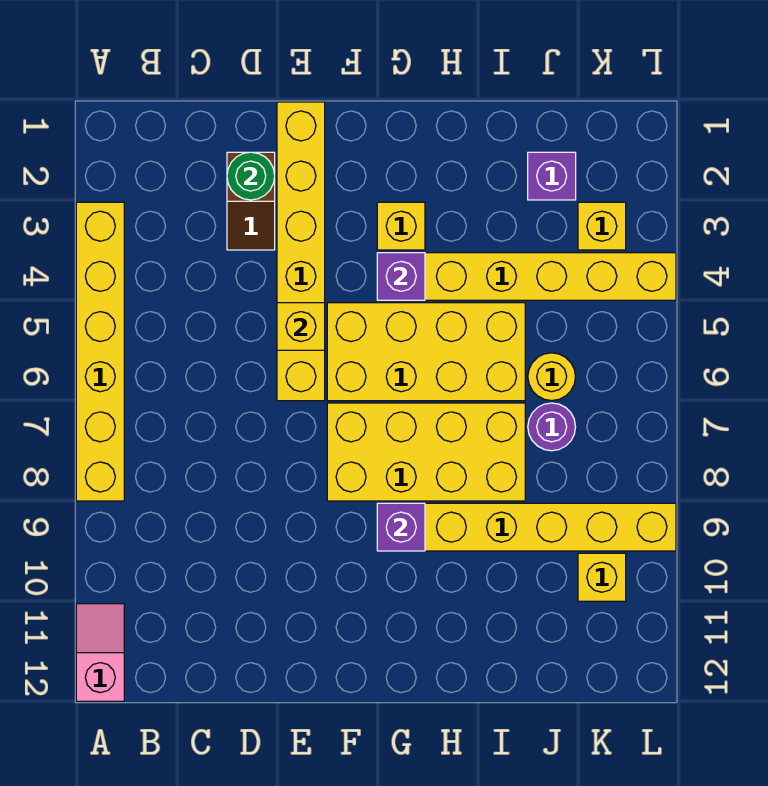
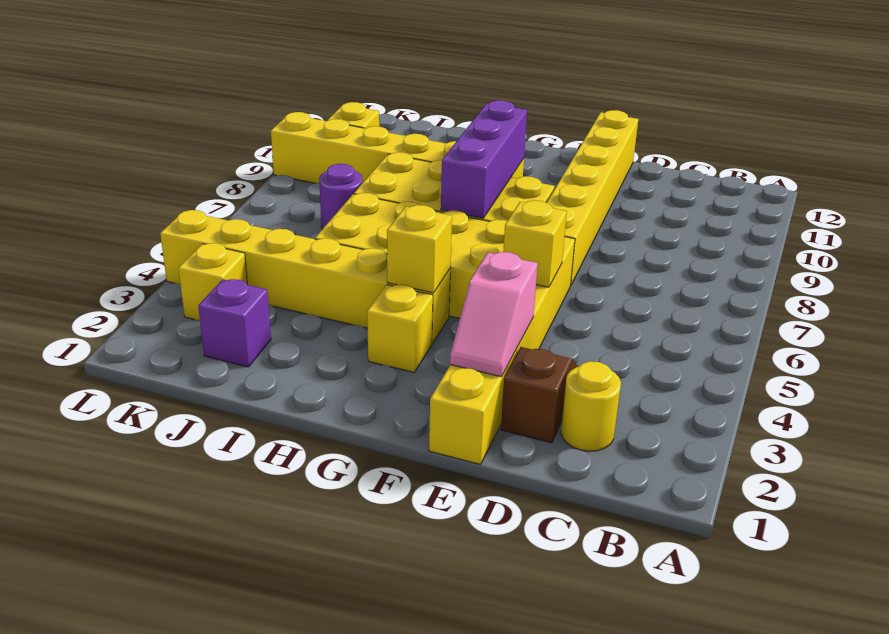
yellow brick A3:A8 level 1 -> yellow brick E7:E12 level 1
pink slope A11:A12 level 1 top 12 -> pink slope E2:E3 level 2 top 3
green round brick D2 level 2 -> none
purple brick G4 level 2 -> yellow brick G4 level 2
purple brick G9 level 2 -> purple brick G7:G9 level 2
yellow round brick J6 level 1 -> yellow round brick C2 level 1

